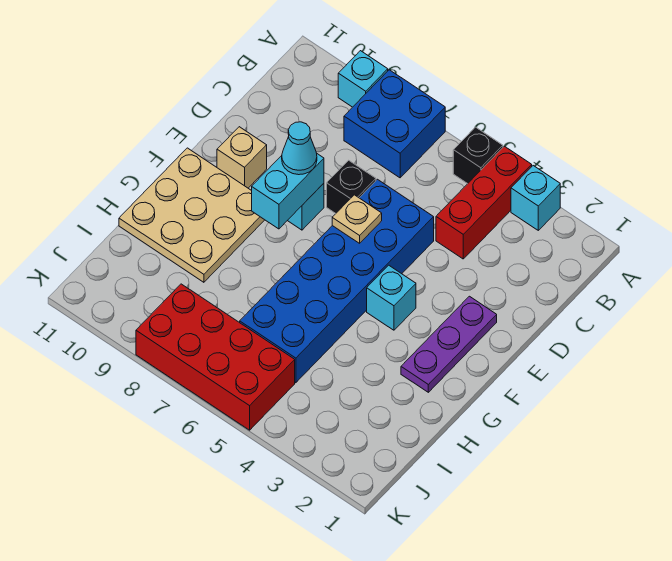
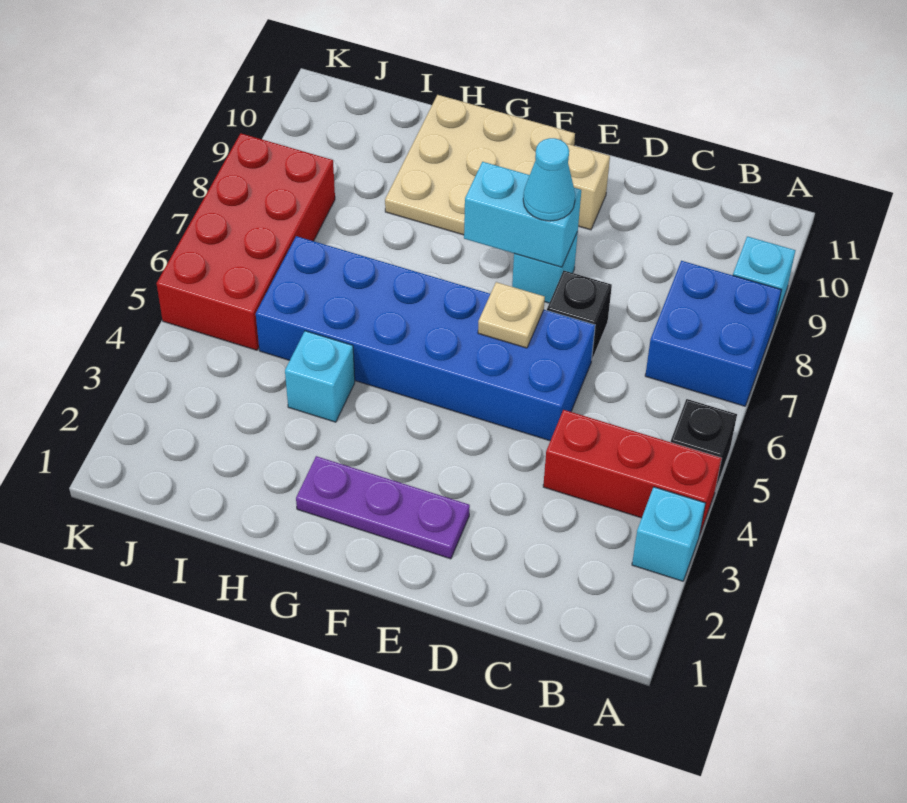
cyan brick F4 level 1 -> cyan brick H4 level 1

